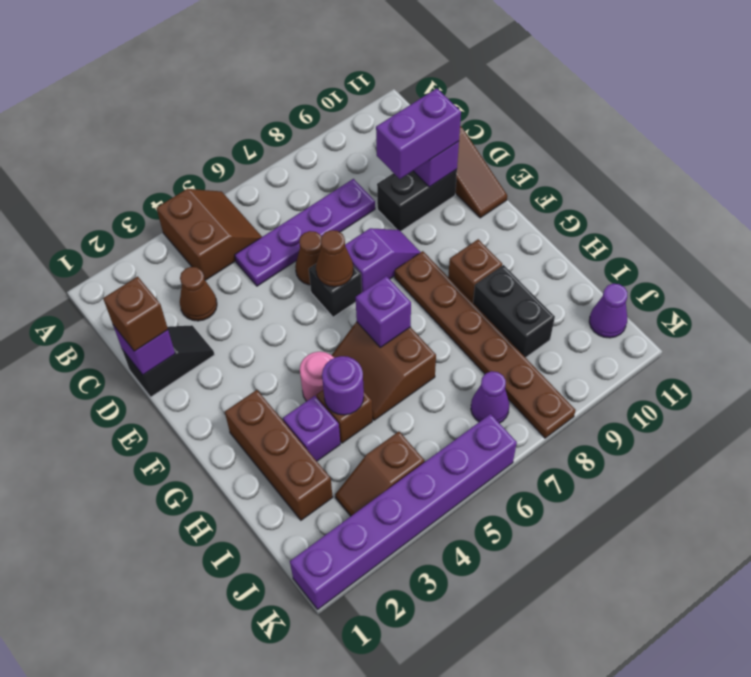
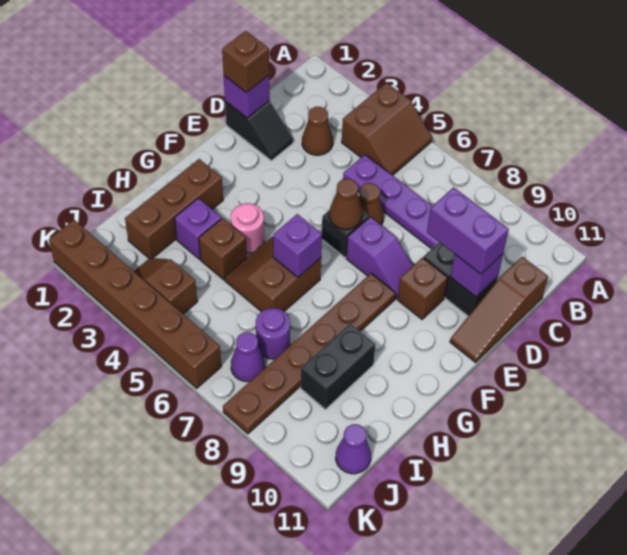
brown brick G9 level 1 -> brown brick E9 level 1
purple round brick H4 level 2 -> purple round brick I7 level 1
purple brick K1:K6 level 1 -> brown brick K1:K6 level 1

